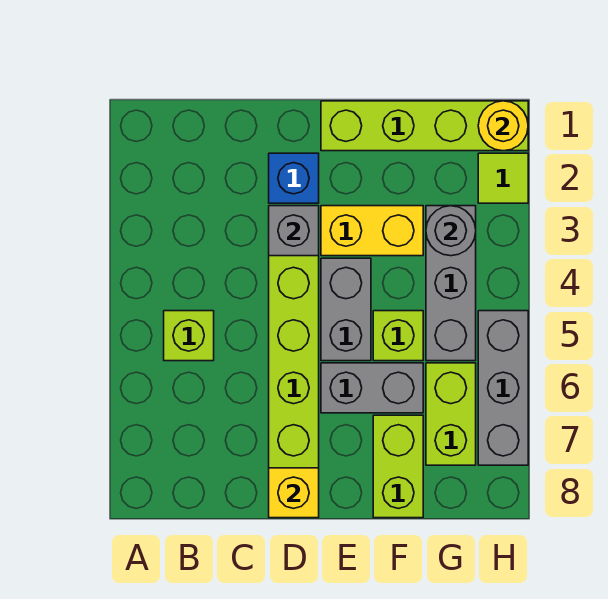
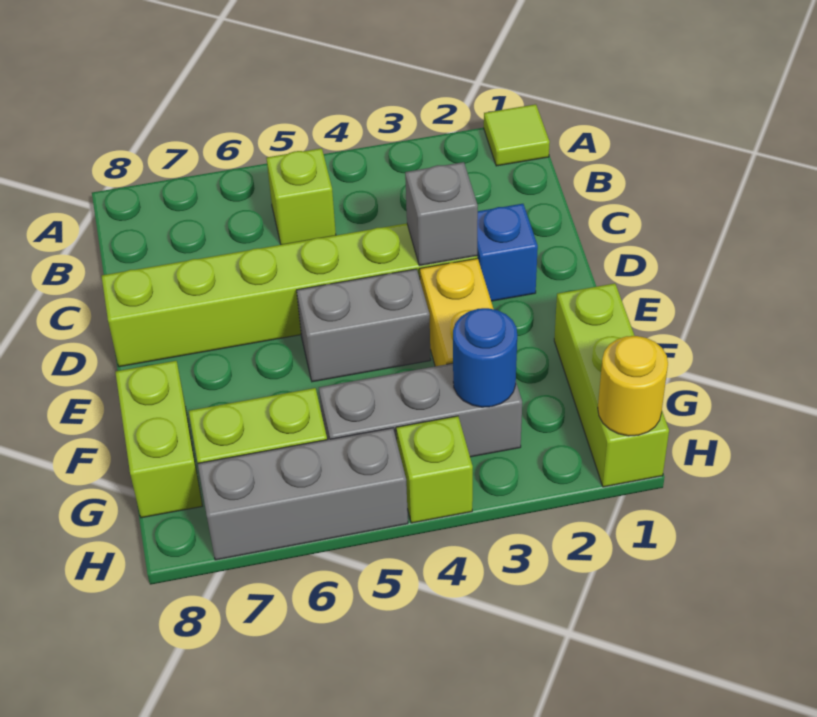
yellow brick D8 level 2 -> none
lime brick E1:H1 level 1 -> lime brick F1:H1 level 1
grey brick E6:F6 level 1 -> none
lime brick F5 level 1 -> lime brick H4 level 1
lime brick F7:F8 level 1 -> lime brick F8:G8 level 1
grey round brick G3 level 2 -> blue round brick G3 level 2
lime tile H2 level 1 -> lime tile A1 level 1

